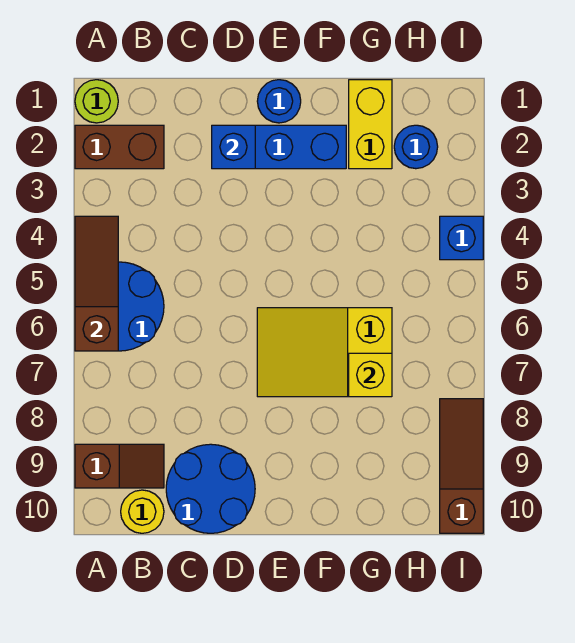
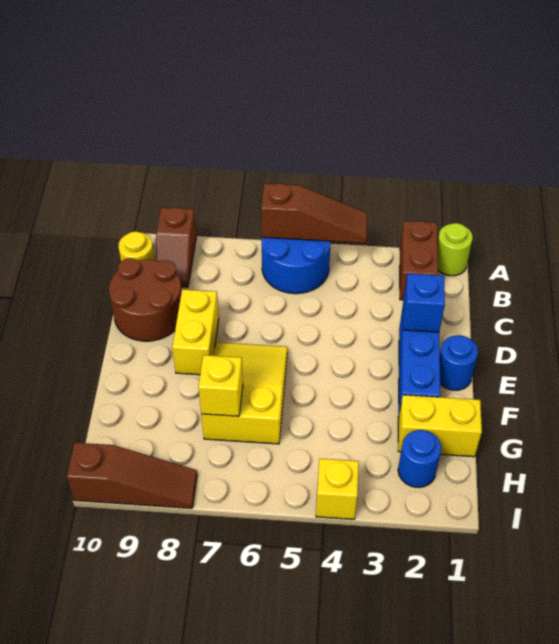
blue round brick C9:D10 level 1 -> brown round brick C9:D10 level 1
none -> yellow brick D8:E8 level 1
blue brick I4 level 1 -> yellow brick I4 level 1

